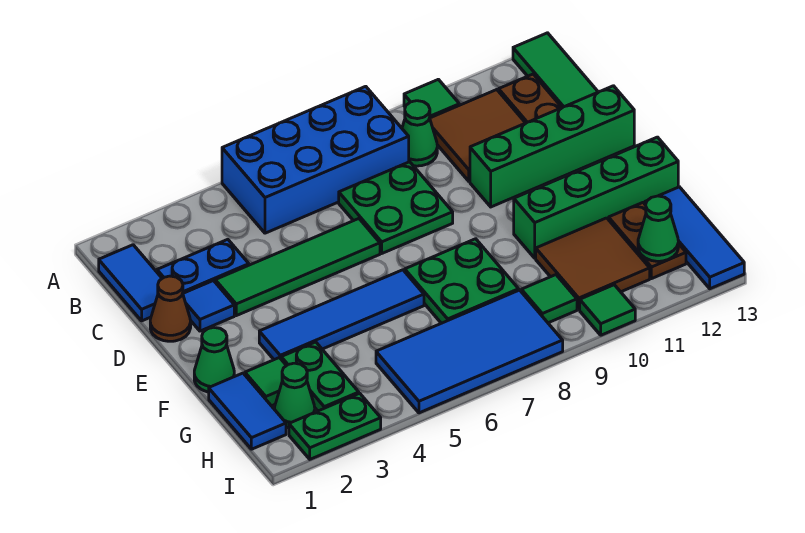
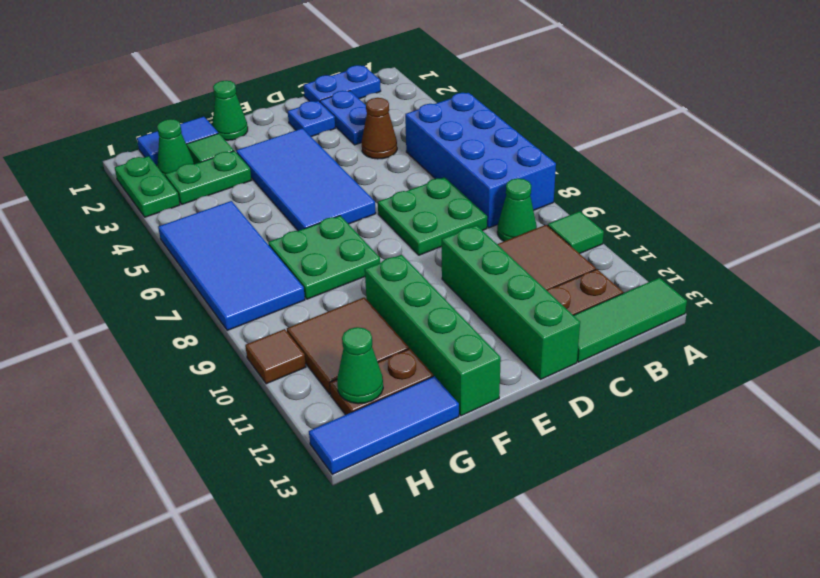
blue tile B1:C1 level 1 -> blue plate B1:C1 level 1
brown cone D1 level 1 -> brown cone C4 level 1
blue tile D2 level 1 -> blue plate D2 level 1
green tile D3:D6 level 1 -> none
blue tile F3:F6 level 1 -> blue tile E3:F6 level 1
green tile H9 level 1 -> none
green tile I10 level 1 -> brown tile I10 level 1

